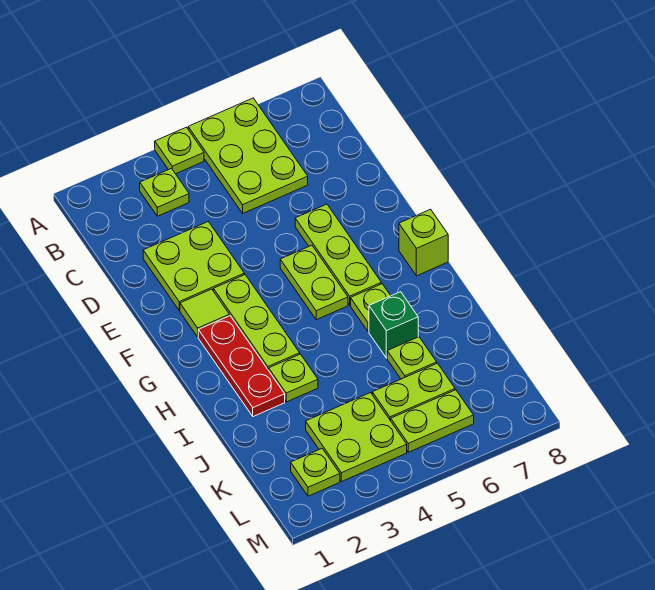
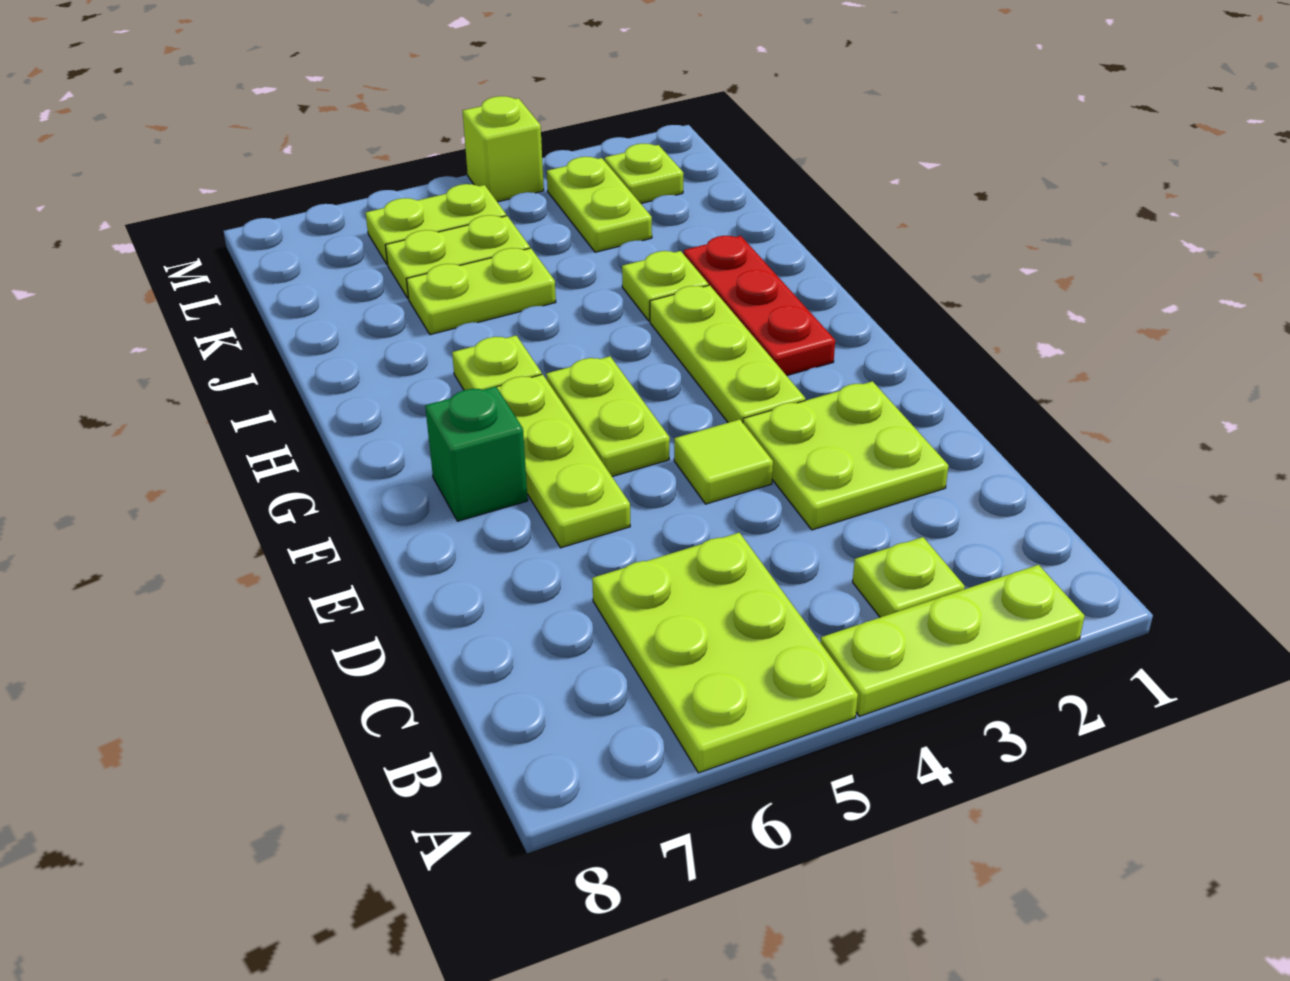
lime plate A4 level 1 -> lime plate A2:A4 level 1
lime tile F2 level 1 -> lime tile E4 level 1
lime brick G8 level 1 -> lime brick M4 level 1
green brick I6 level 1 -> green brick F7 level 1
lime plate J6 level 1 -> lime plate J5:J6 level 1
lime plate K3:L4 level 1 -> lime plate K3:L3 level 1

